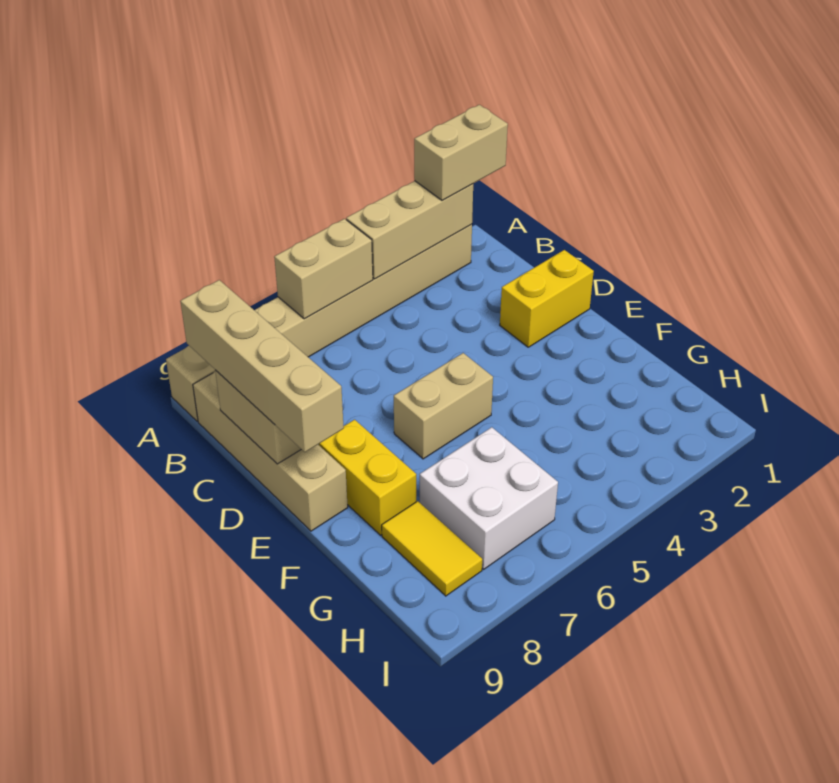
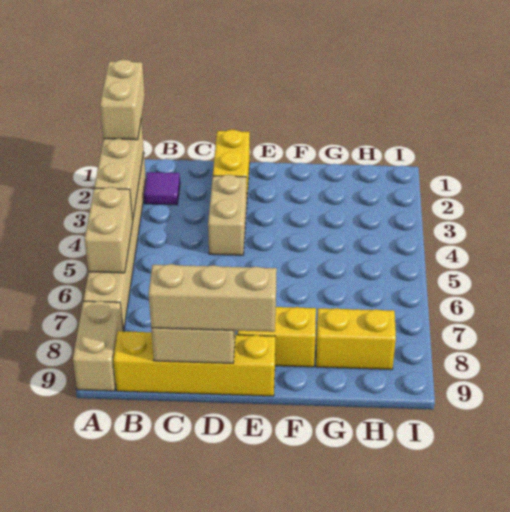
none -> purple tile B2 level 1
tan brick B9:E9 level 1 -> yellow brick B9:E9 level 1
tan brick B9:E9 level 3 -> tan brick C9:E9 level 3
tan brick E5:E6 level 1 -> tan brick D3:D4 level 1
white brick G6:H7 level 1 -> none
yellow tile G8:H8 level 1 -> yellow brick G8:H8 level 1

